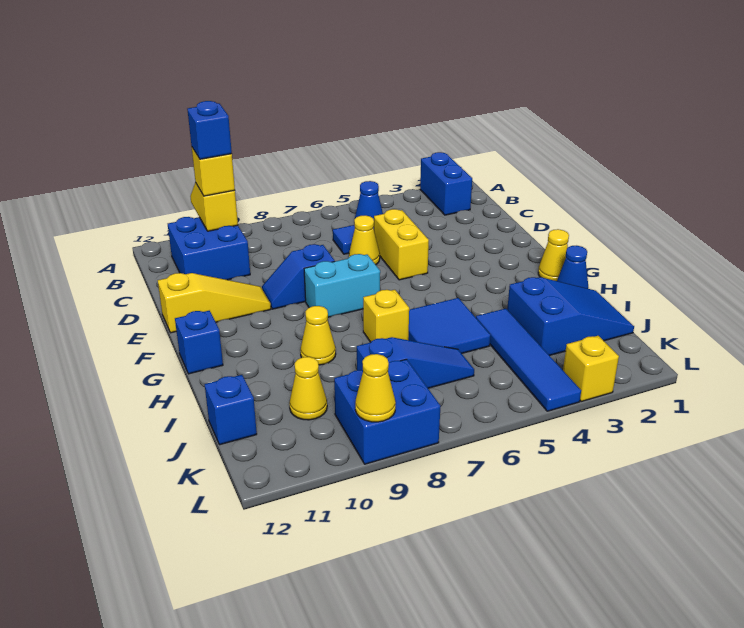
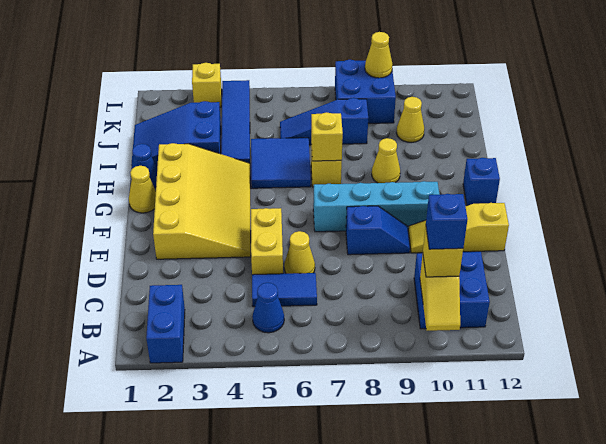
none -> yellow slope E2:H4 level 1 top 2
cyan brick F7:F8 level 1 -> cyan brick F7:F10 level 1
none -> yellow brick H7 level 2
blue brick J12 level 1 -> none

